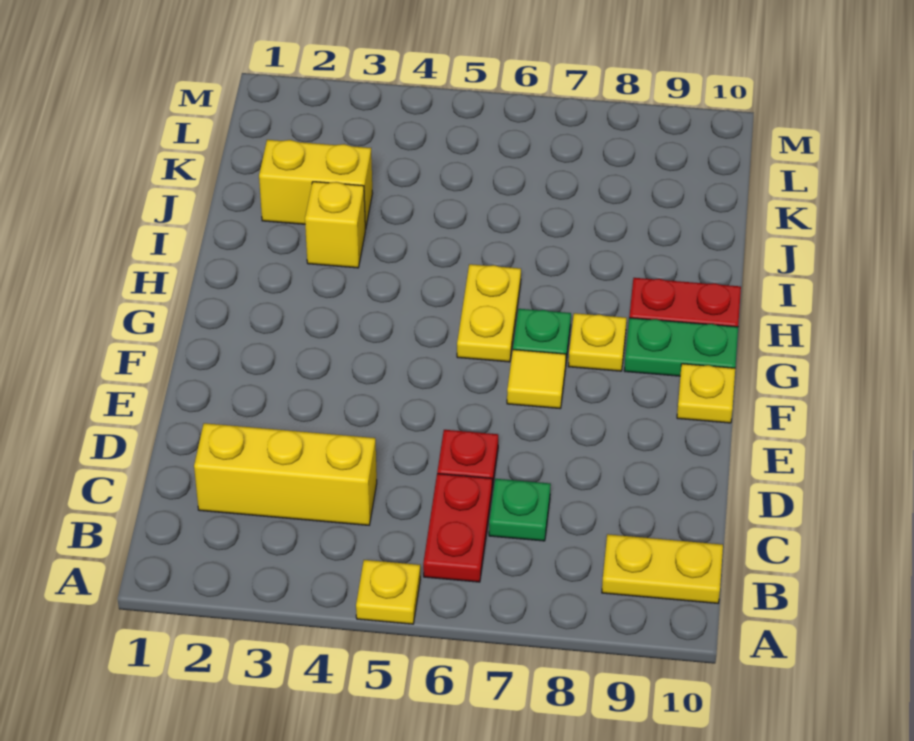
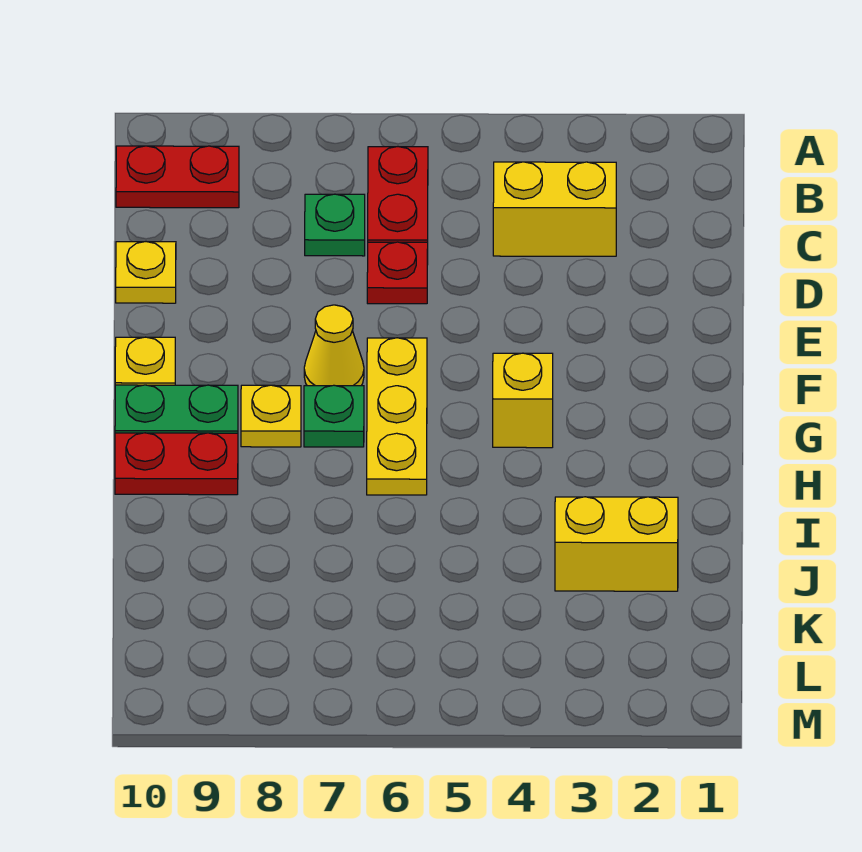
yellow plate A5 level 1 -> yellow plate D10 level 1
yellow plate B9:B10 level 1 -> red plate B9:B10 level 1
yellow brick C2:C4 level 1 -> yellow brick C3:C4 level 1
yellow tile F7 level 1 -> yellow cone F7 level 1
yellow plate G6:H6 level 1 -> yellow plate F6:H6 level 1
yellow brick I3 level 1 -> yellow brick G4 level 1

